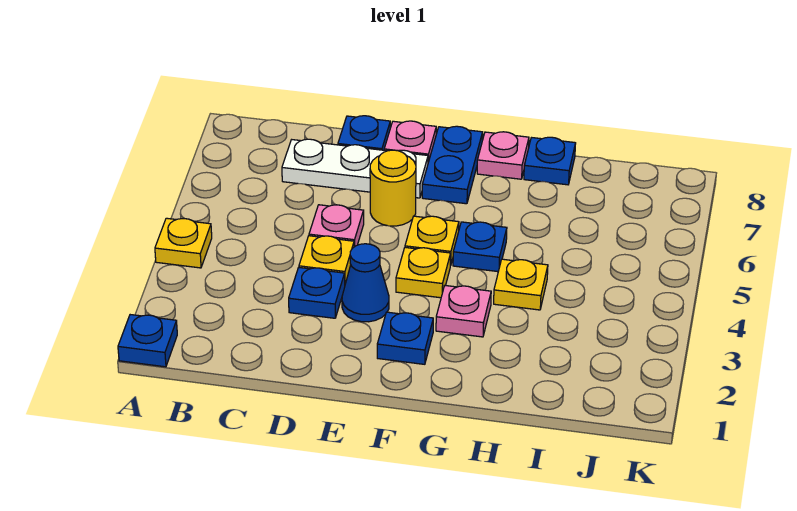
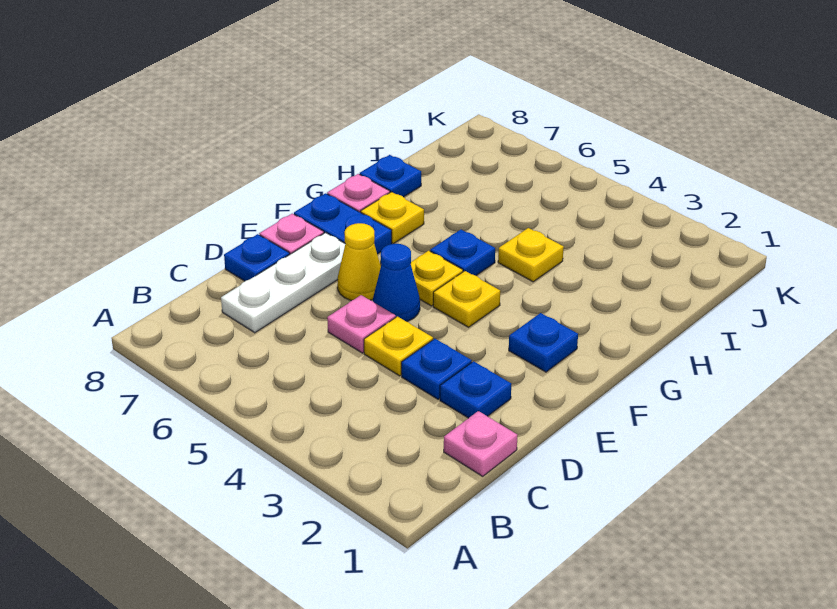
blue plate A1 level 1 -> blue plate D2 level 1
yellow plate A4 level 1 -> yellow plate G7 level 1
blue cone E3 level 1 -> blue cone E5 level 1
yellow round brick E6 level 1 -> yellow cone E6 level 1
pink plate G3 level 1 -> pink plate C1 level 1

